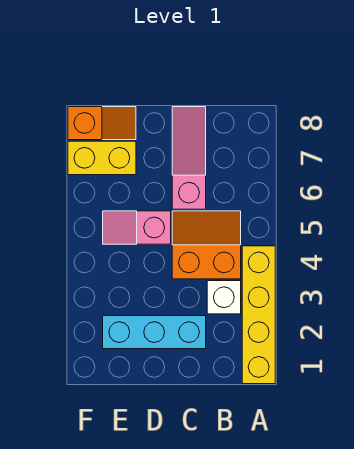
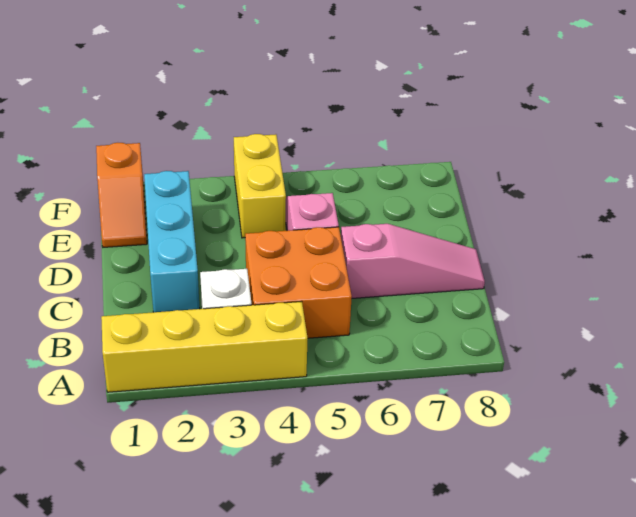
orange slope B4:C5 level 1 top 4 -> orange brick B4:C5 level 1
yellow brick E7:F7 level 1 -> yellow brick E4:F4 level 1
orange slope E8:F8 level 1 top F -> orange slope E1:F1 level 1 top F

